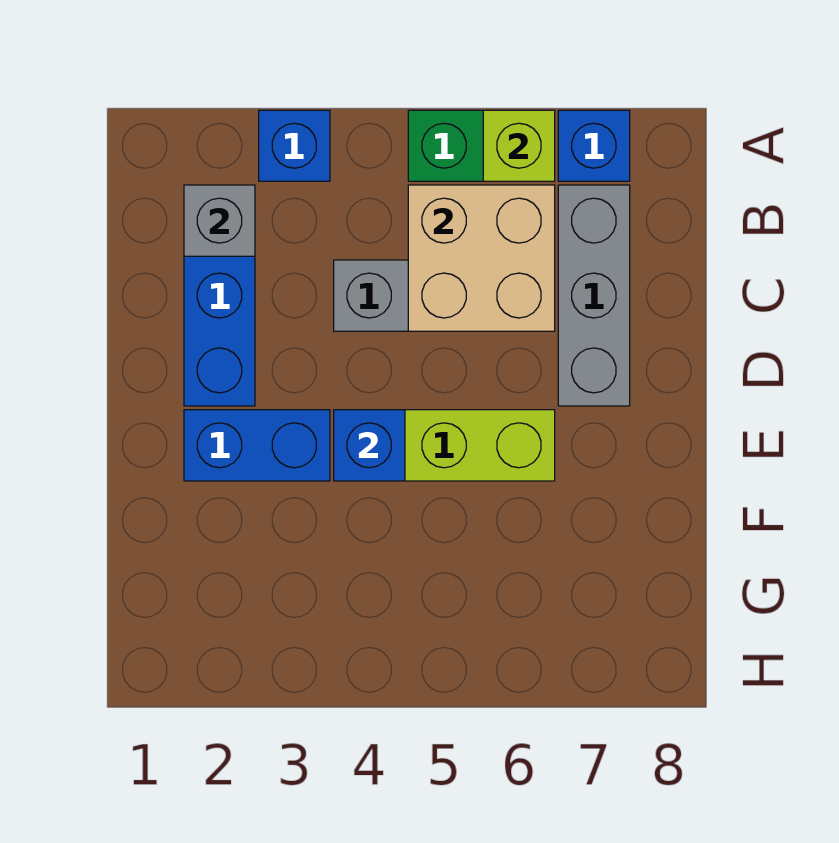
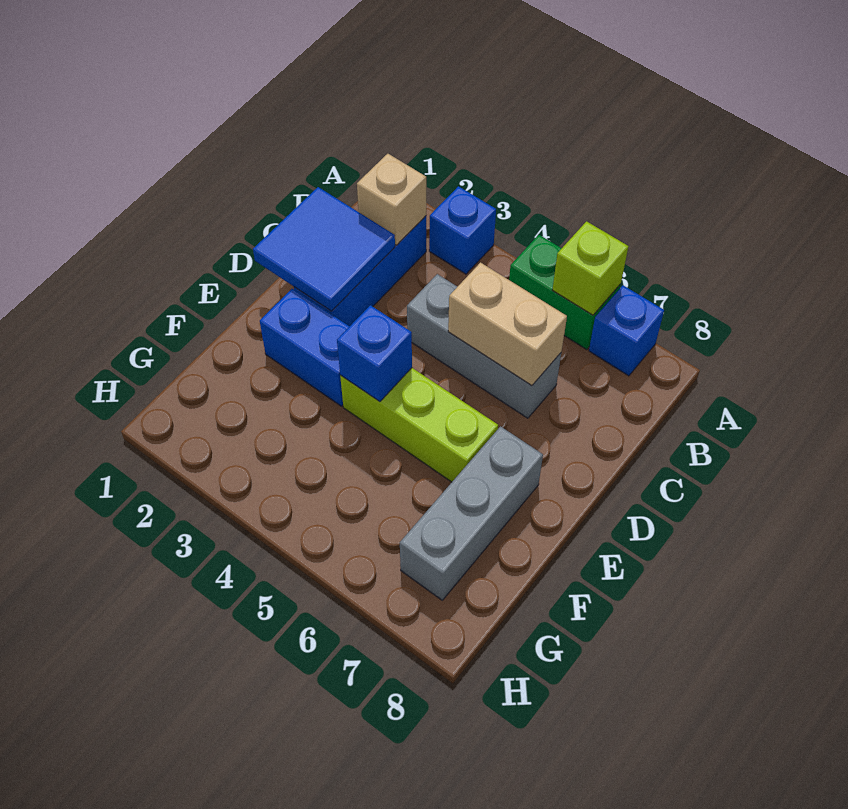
grey brick B2 level 2 -> tan brick B2 level 2
tan brick B5:C6 level 2 -> tan brick C5:C6 level 2
grey brick B7:D7 level 1 -> grey brick E7:G7 level 1
none -> blue tile C1:D2 level 2

